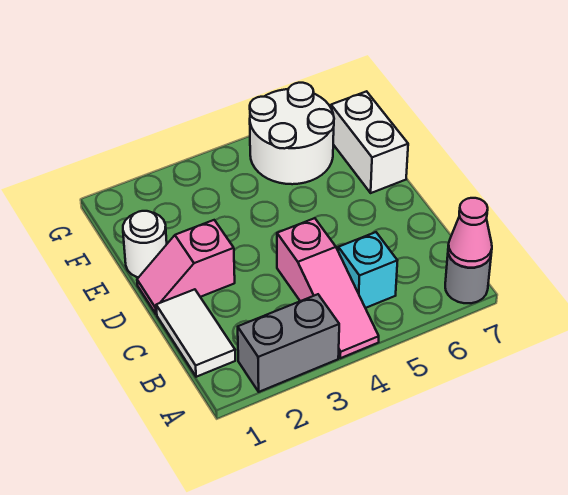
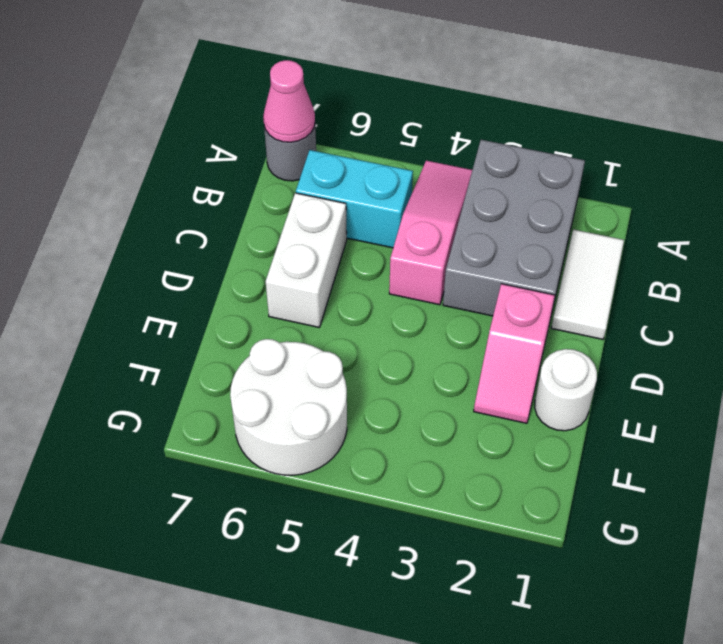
grey brick A2:A3 level 1 -> grey brick A2:C3 level 1
cyan brick B5 level 1 -> cyan brick B5:B6 level 1
pink slope D1:D2 level 1 top 2 -> pink slope D2:E2 level 1 top D
white brick E7:F7 level 1 -> white brick C6:D6 level 1

